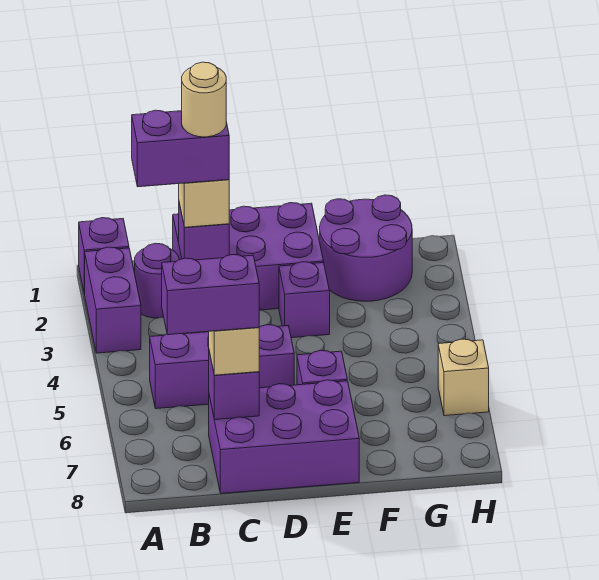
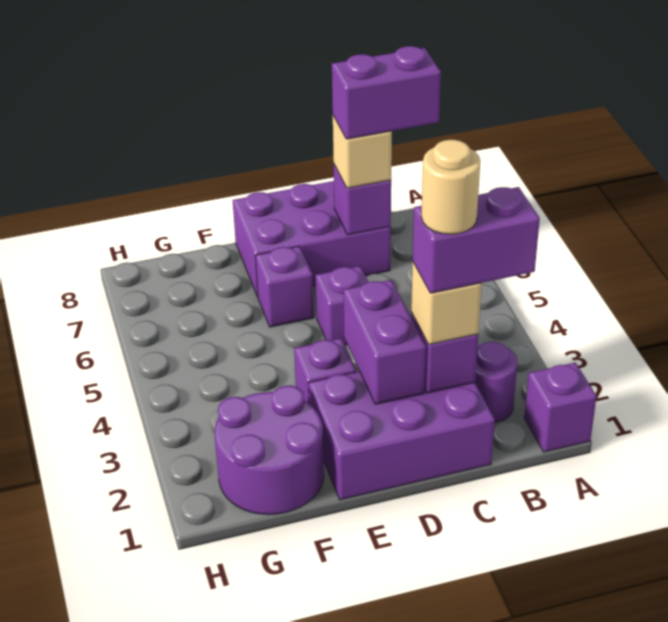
purple brick A2:A3 level 1 -> purple brick D2:D3 level 2
purple brick B5:D5 level 1 -> purple brick D5 level 1
tan brick H6 level 1 -> none

